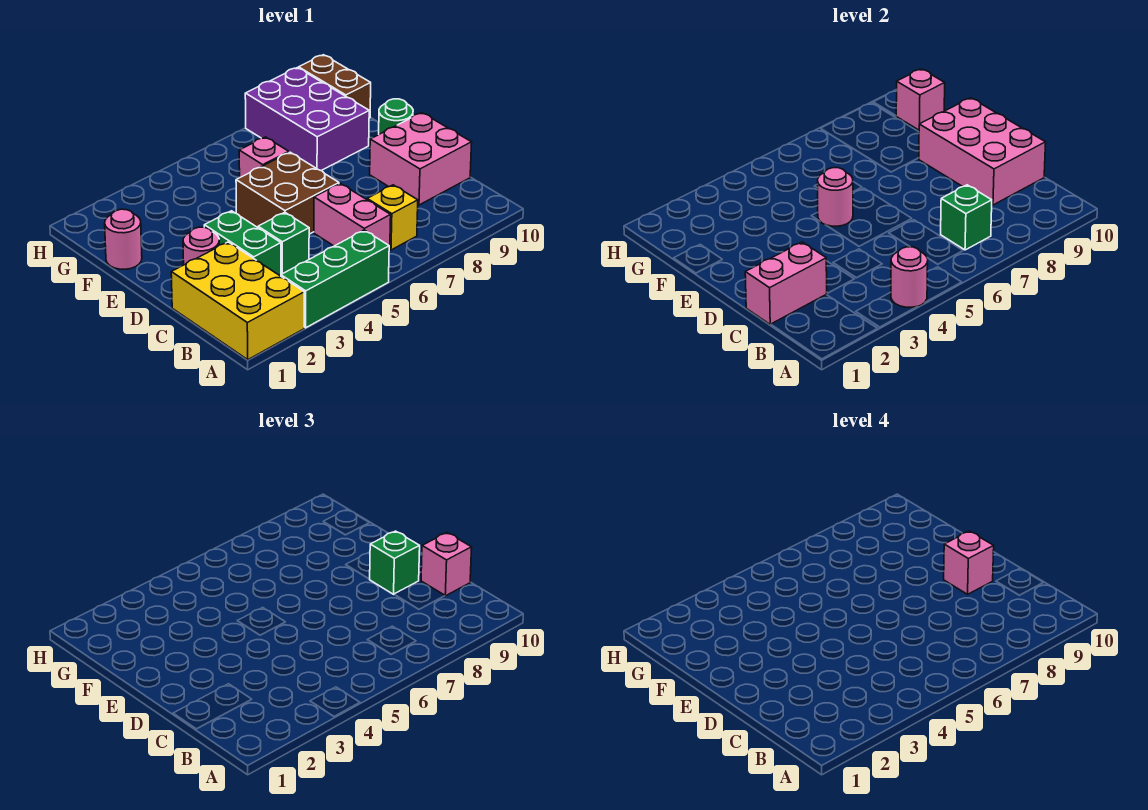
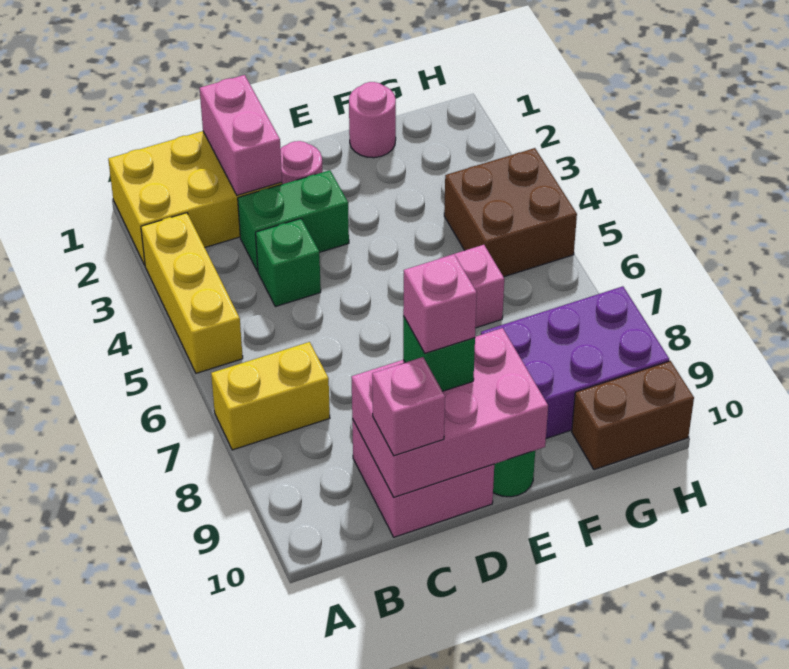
green brick A3:A5 level 1 -> yellow brick A3:A5 level 1
pink round brick A4 level 2 -> none
pink brick B6:C6 level 1 -> none
yellow brick B7 level 1 -> yellow brick A7:B7 level 1
green brick B7 level 2 -> none
brown brick D5:E6 level 1 -> brown brick G4:H5 level 1
pink round brick E5 level 2 -> none
pink brick G10 level 2 -> none

